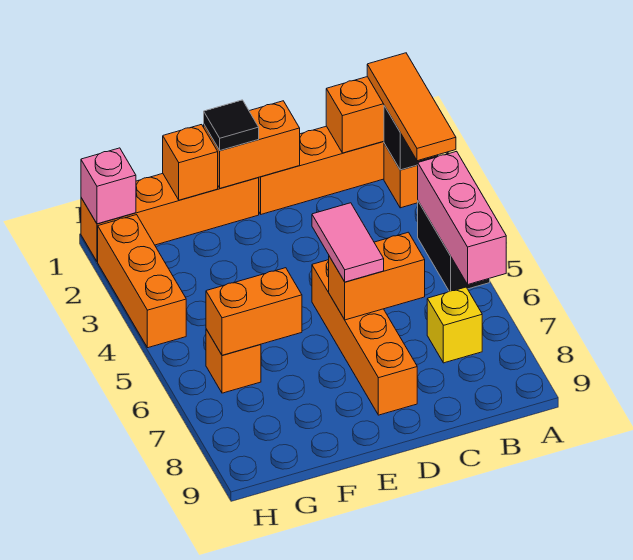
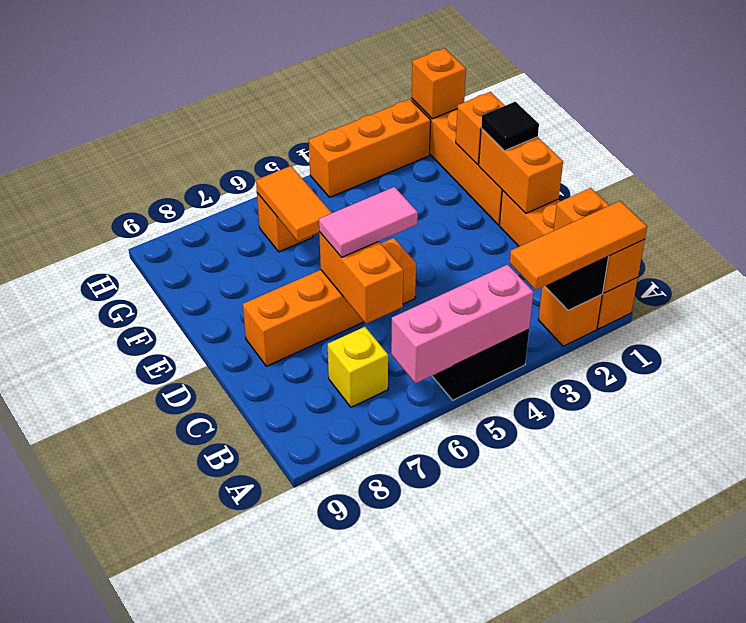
orange brick F6:G6 level 2 -> orange tile F6:G6 level 2
pink brick H1 level 2 -> orange brick H1 level 2

